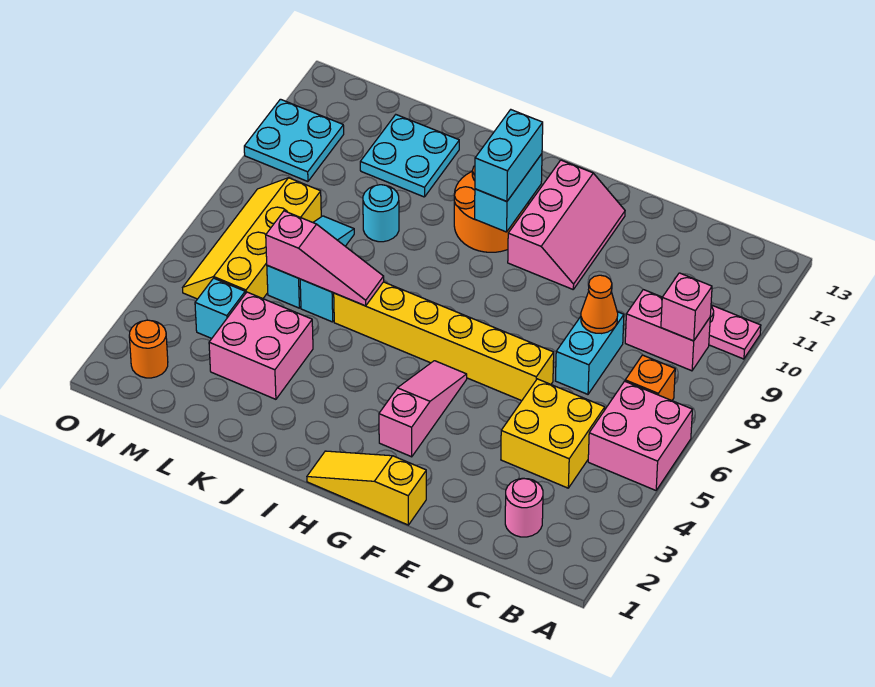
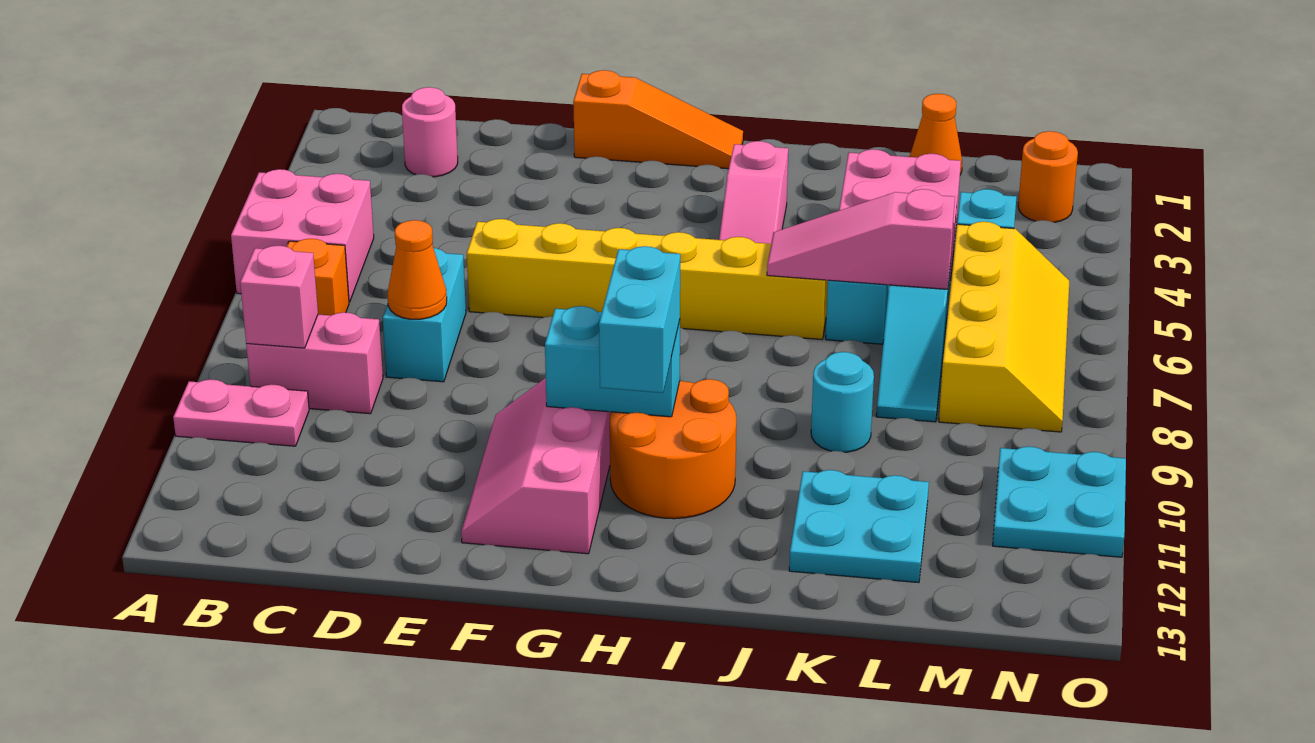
yellow brick C4:D5 level 1 -> none
yellow slope F1:H1 level 1 top F -> orange slope F1:H1 level 1 top F
pink slope G3:G5 level 1 top 3 -> pink slope I3:I5 level 1 top 3
cyan brick H10:H11 level 2 -> cyan brick G10:H10 level 2
none -> orange cone L1 level 1

